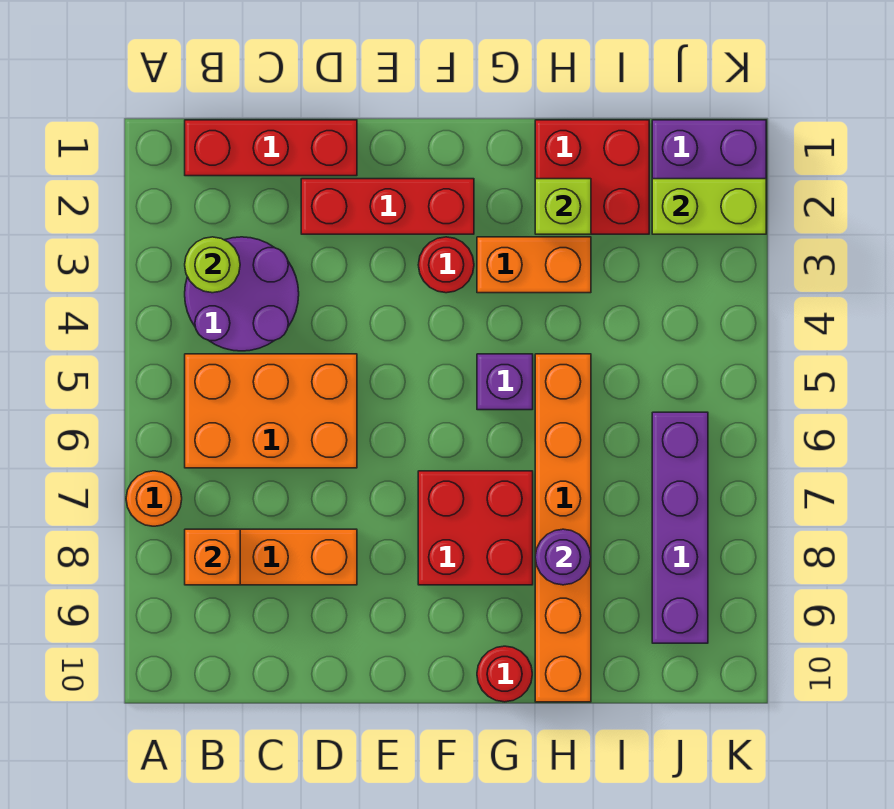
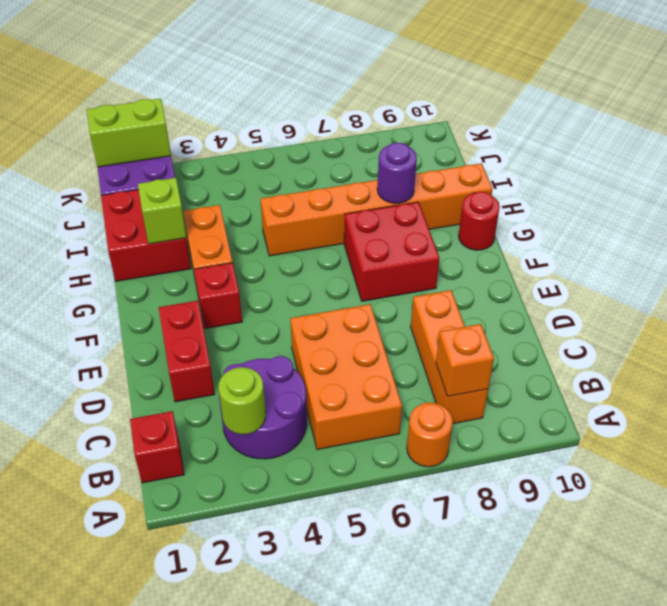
red brick B1:D1 level 1 -> red brick B1 level 1
red brick D2:F2 level 1 -> red brick D2:E2 level 1
red round brick F3 level 1 -> red brick F3 level 1
purple brick G5 level 1 -> none
lime brick J2:K2 level 2 -> lime brick K1:K2 level 2
purple brick J6:J9 level 1 -> none

